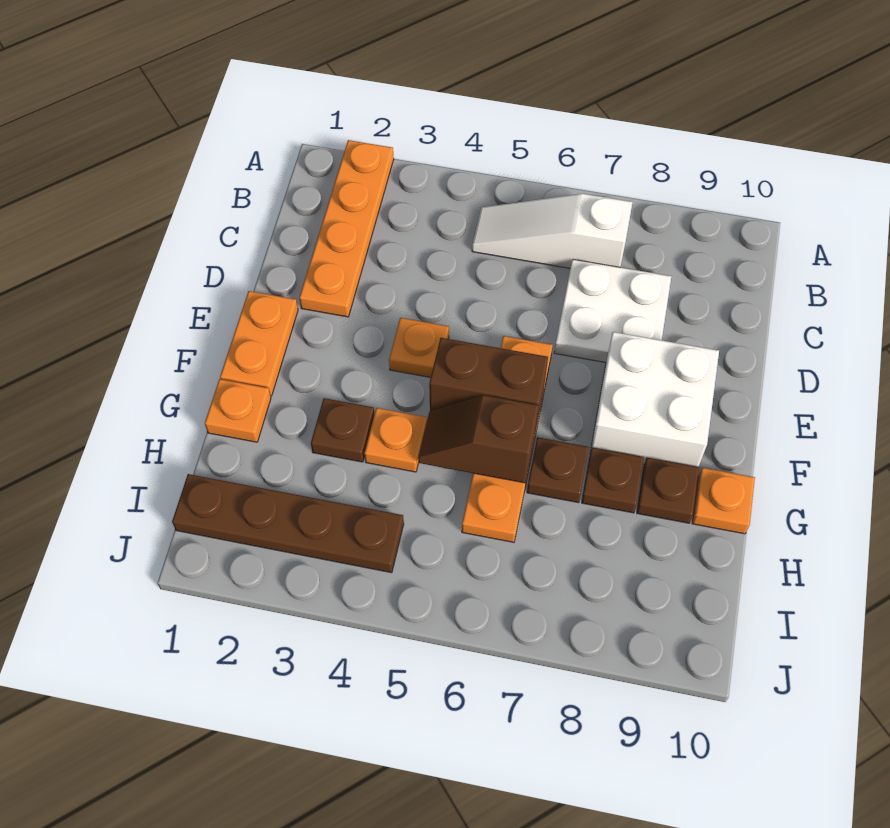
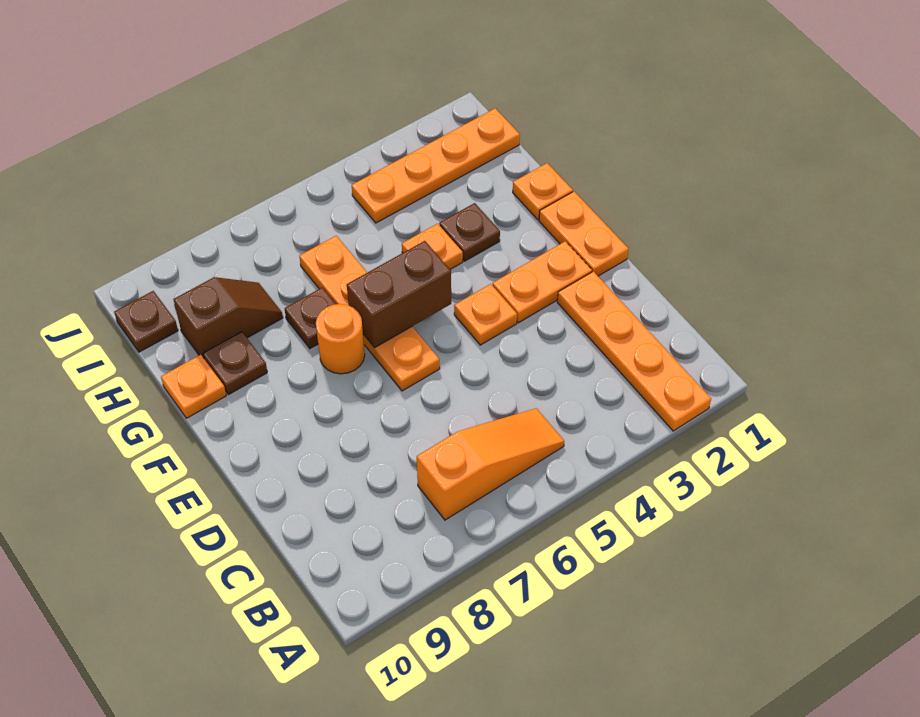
white slope B5:B7 level 1 top 7 -> orange slope B5:B7 level 1 top 7
white plate C7:D8 level 1 -> none
none -> orange plate E2:E3 level 1
white brick E8:F9 level 1 -> none
none -> orange round brick F7 level 1
brown slope G5:G6 level 2 top 6 -> brown slope H8:H9 level 1 top 9
brown plate G8 level 1 -> brown plate I10 level 1
brown plate I1:I4 level 1 -> orange plate I1:I4 level 1

